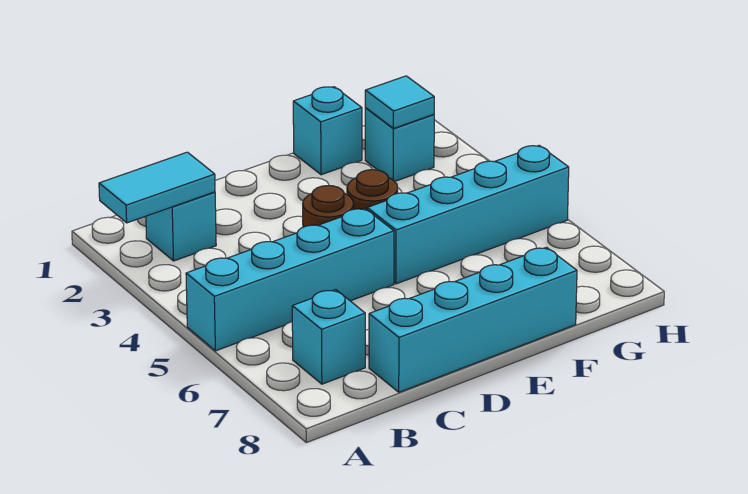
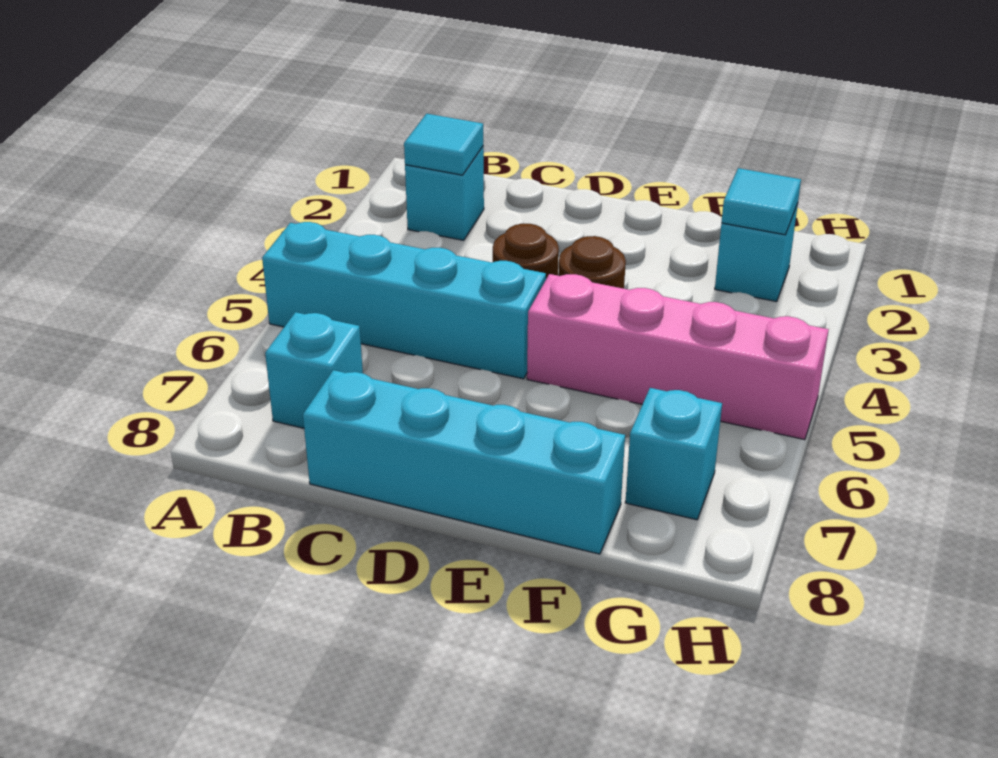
cyan tile A2:B2 level 2 -> cyan tile B2 level 2
cyan brick E5:H5 level 1 -> pink brick E5:H5 level 1
cyan brick F1 level 1 -> cyan brick G7 level 1

